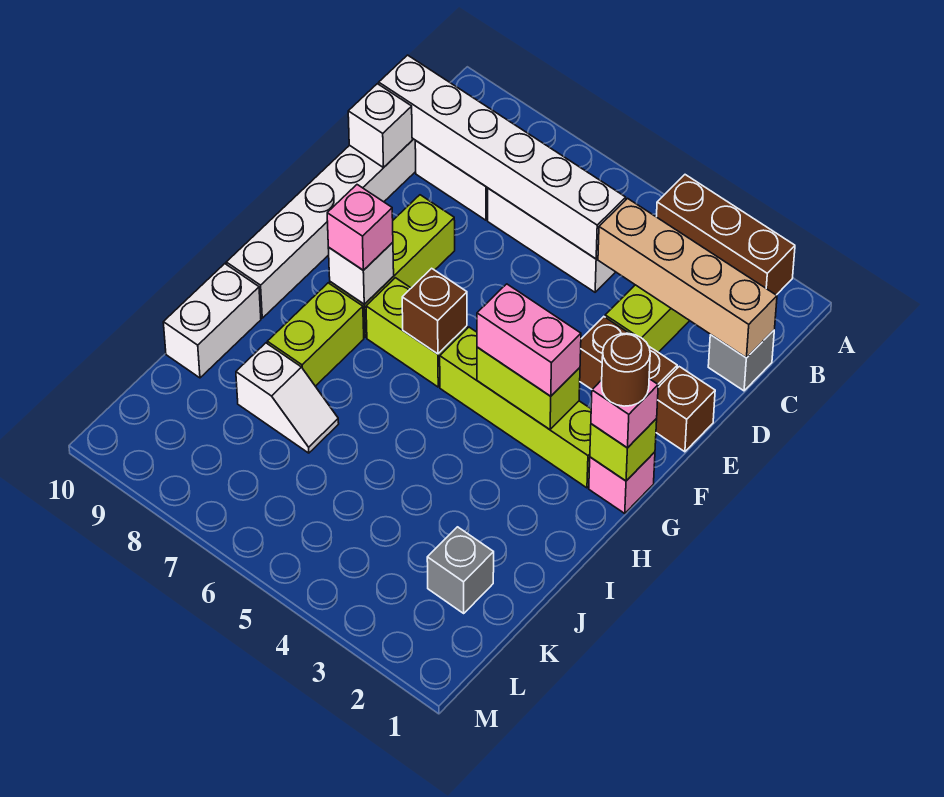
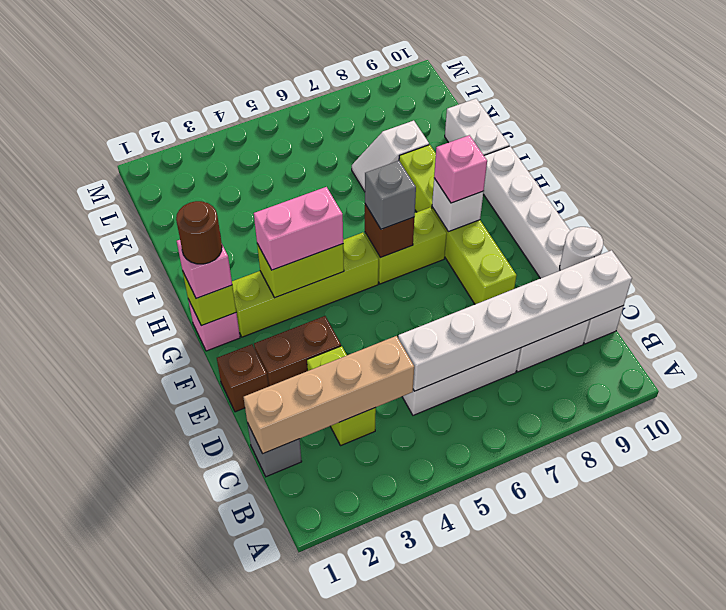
brown brick A2:A4 level 1 -> none
white brick D10 level 2 -> white round brick D10 level 2
grey brick K2 level 1 -> grey brick G6 level 3

